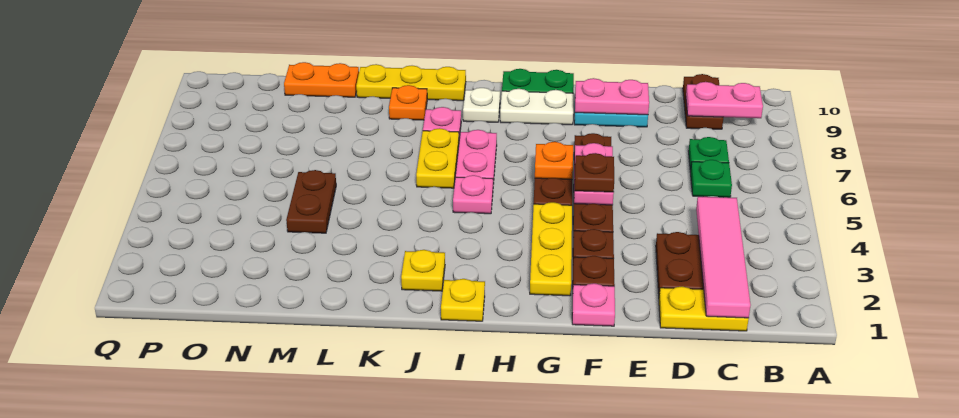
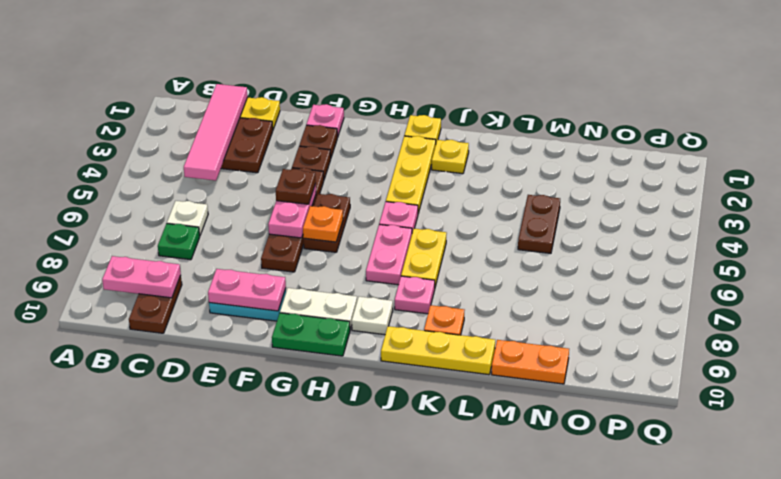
green plate C6 level 1 -> white plate C6 level 1
yellow plate G2:G4 level 1 -> yellow plate I2:I4 level 1

